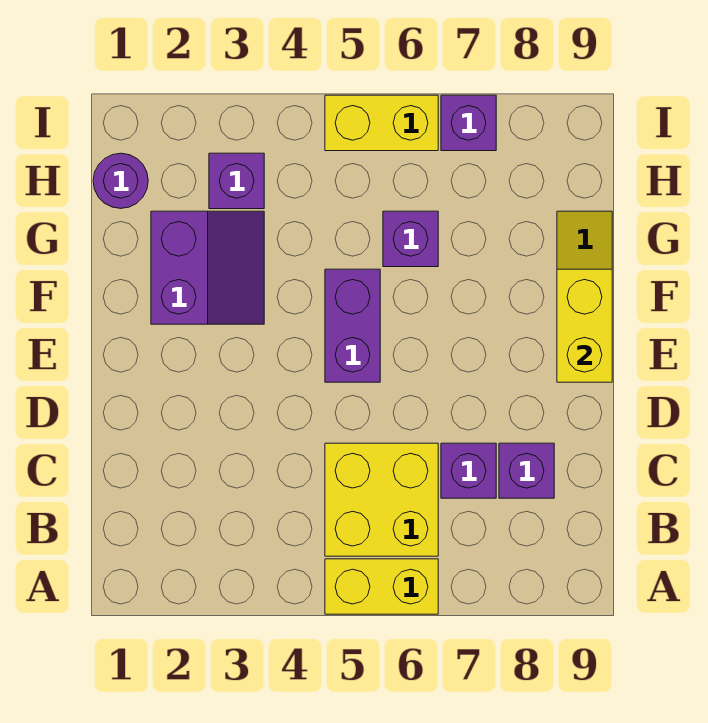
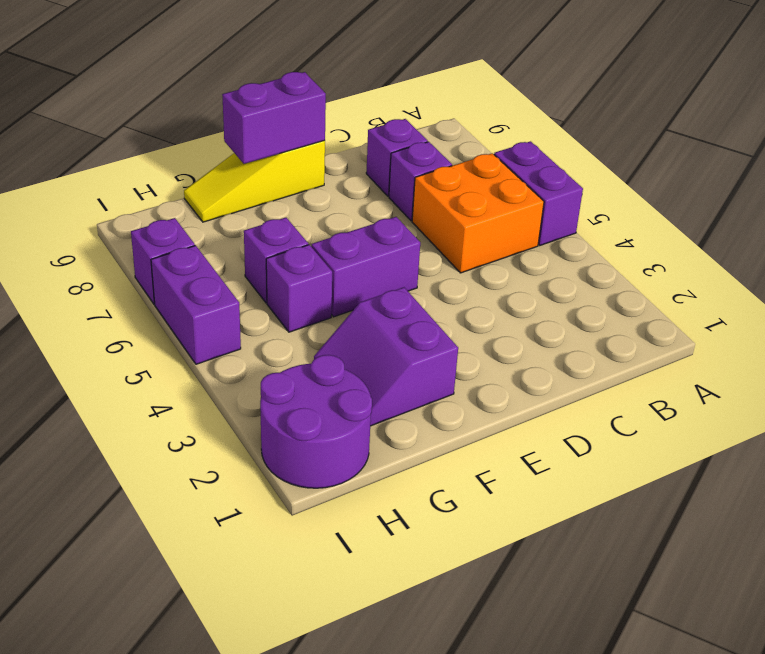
yellow brick A5:A6 level 1 -> purple brick A5:A6 level 1
yellow brick B5:C6 level 1 -> orange brick B5:C6 level 1
yellow brick E9:F9 level 2 -> purple brick E9:F9 level 2
purple slope F2:G3 level 1 top 2 -> purple slope F2:G3 level 1 top F
purple round brick H1 level 1 -> purple round brick H1:I2 level 1
purple brick H3 level 1 -> purple brick G5 level 1
yellow brick I5:I6 level 1 -> purple brick I5:I6 level 1

